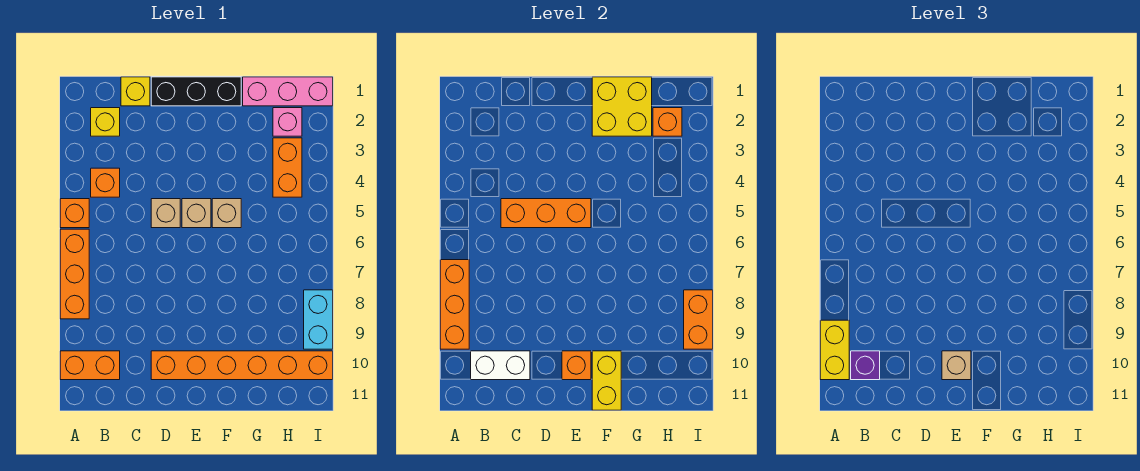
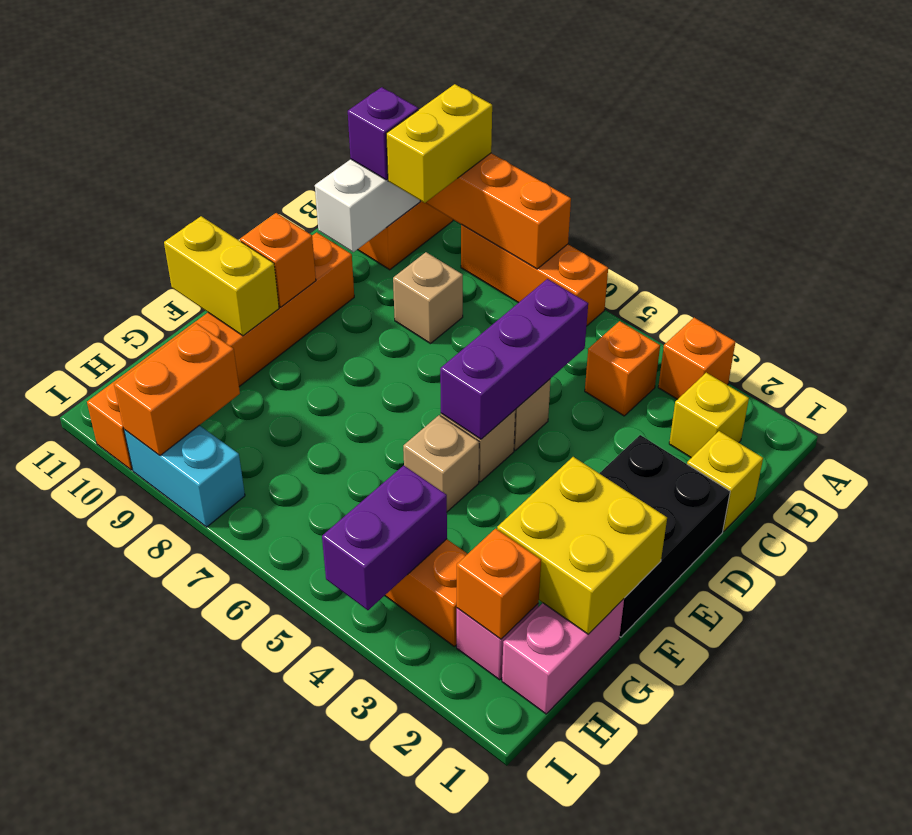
orange brick A5 level 1 -> orange brick A3 level 1
yellow brick A9:A10 level 3 -> yellow brick A9:B9 level 3
orange brick C5:E5 level 2 -> purple brick C5:E5 level 2
black brick D1:F1 level 1 -> black brick D1:F2 level 1
tan brick E10 level 3 -> tan brick C8 level 1
pink brick G1:I1 level 1 -> pink brick G1:H1 level 1
none -> purple brick H4:I4 level 2
orange brick I8:I9 level 2 -> orange brick H9:I9 level 2

